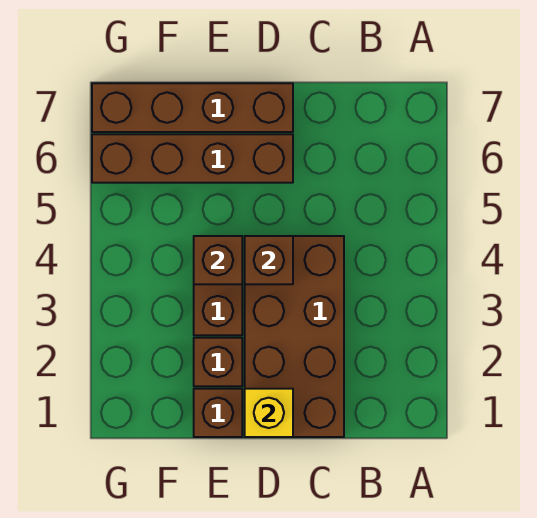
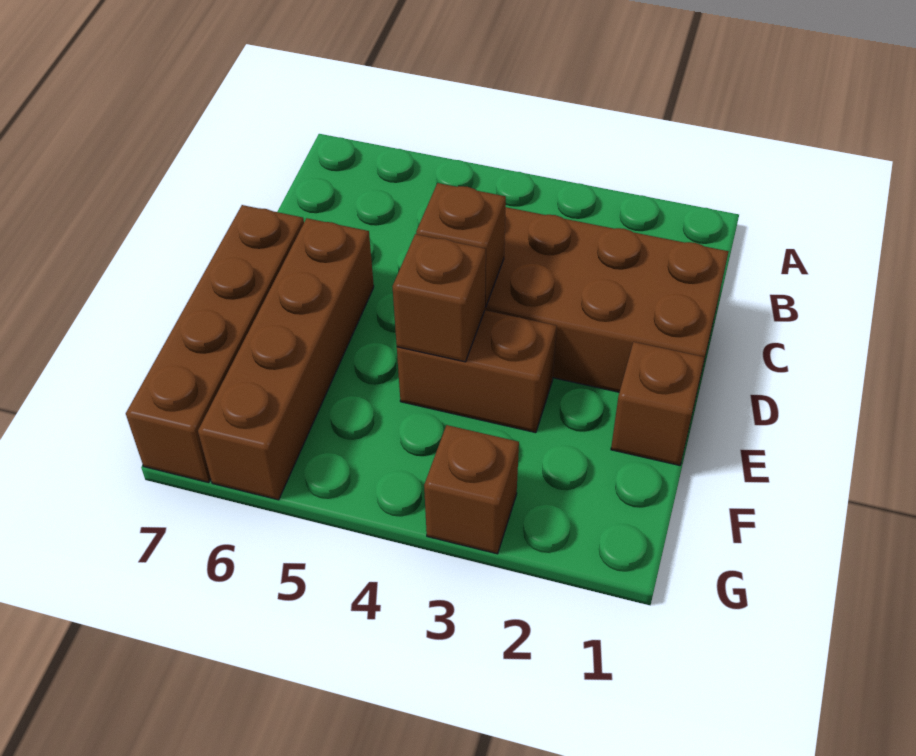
yellow brick D1 level 2 -> none
brown brick E2 level 1 -> brown brick G3 level 1

